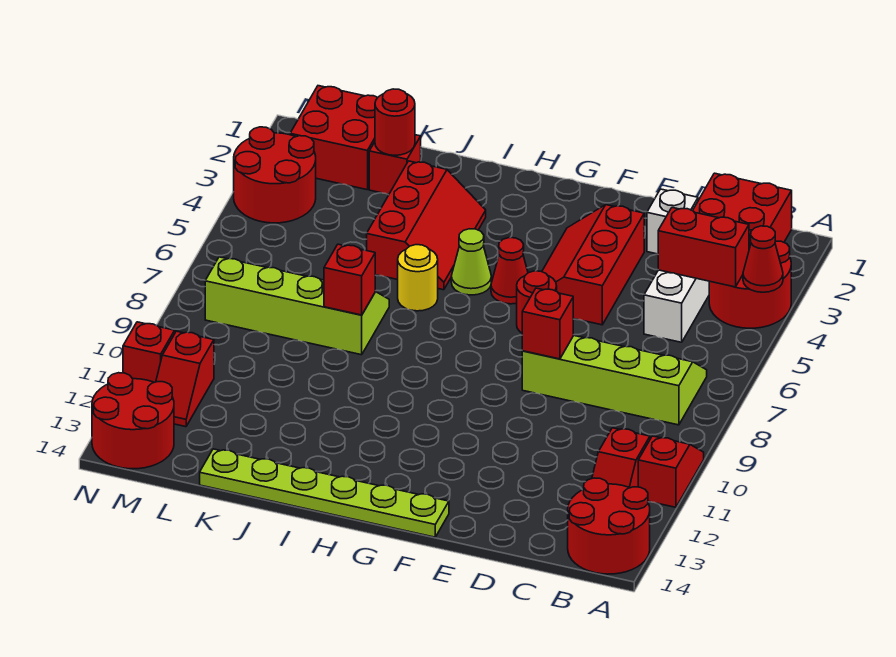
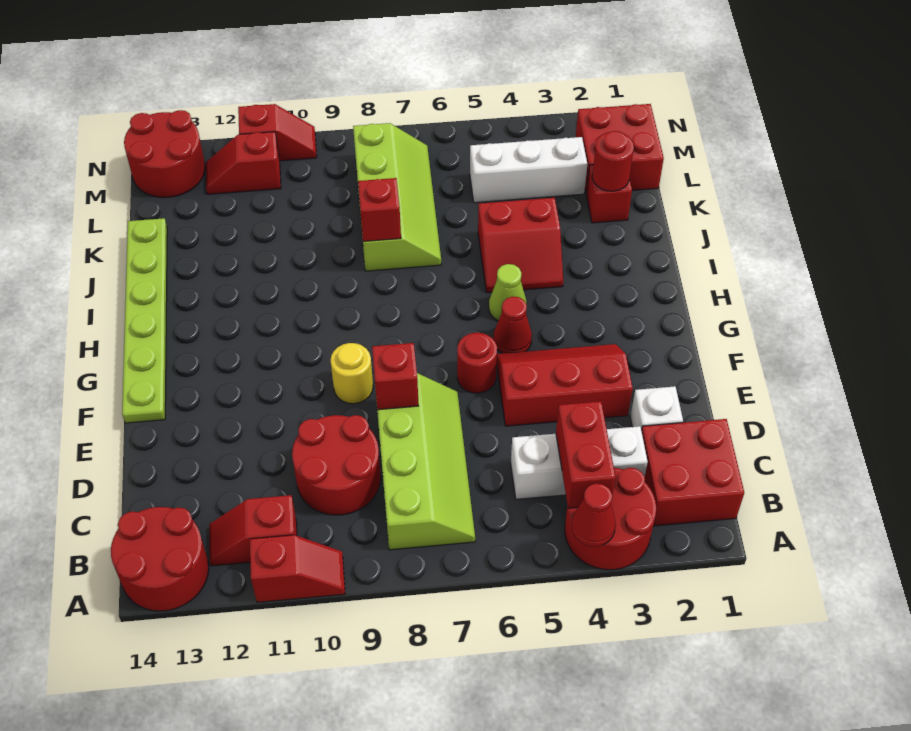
red slope I3:J5 level 1 top J -> red slope I4:J5 level 1 top J
yellow round brick I6 level 1 -> yellow round brick F9 level 1
none -> white brick L3:L5 level 1
red round brick M3:N4 level 1 -> red round brick C9:D10 level 1

